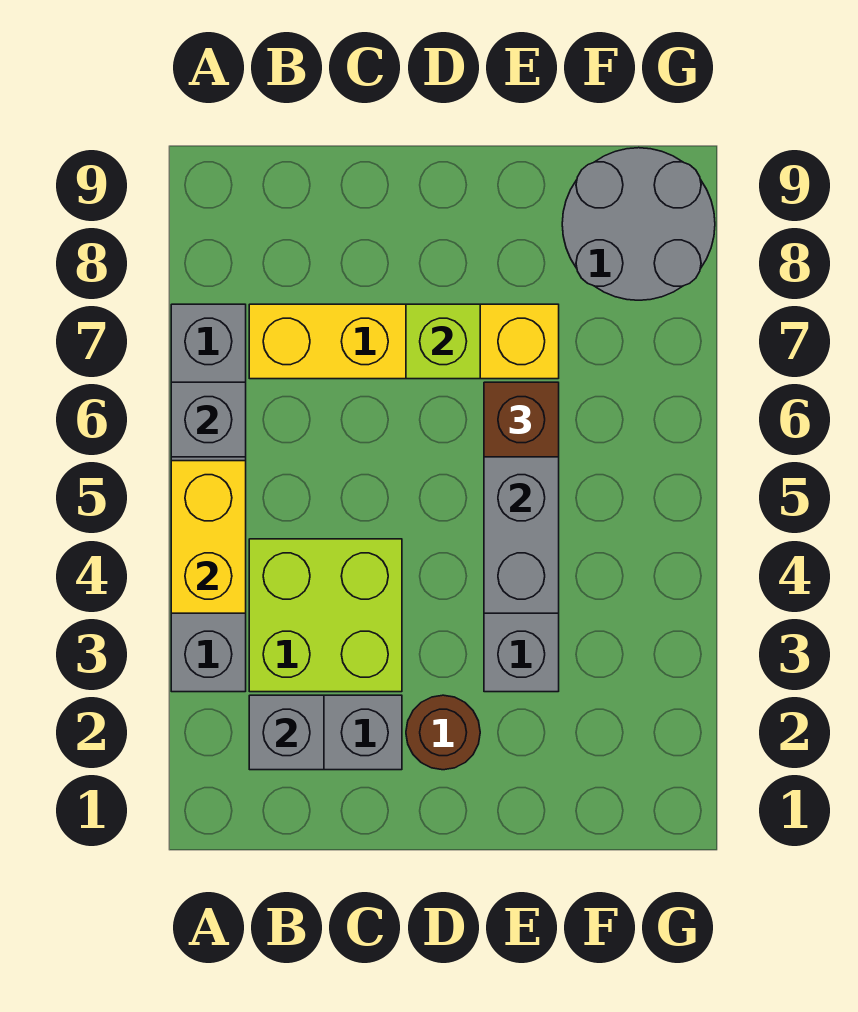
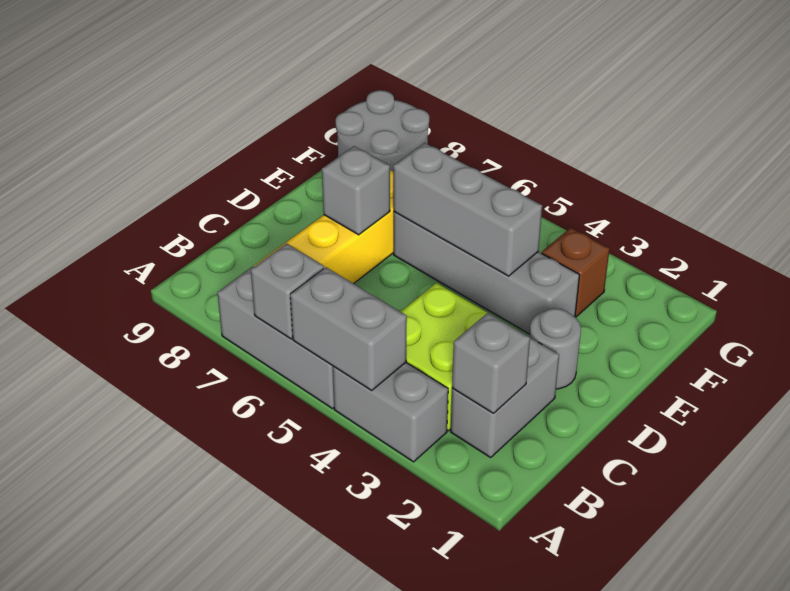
yellow brick A4:A5 level 2 -> grey brick A4:A5 level 2
brown round brick D2 level 1 -> grey round brick D2 level 1
lime brick D7 level 2 -> grey brick D7 level 2
brown brick E6 level 3 -> brown brick F3 level 1

